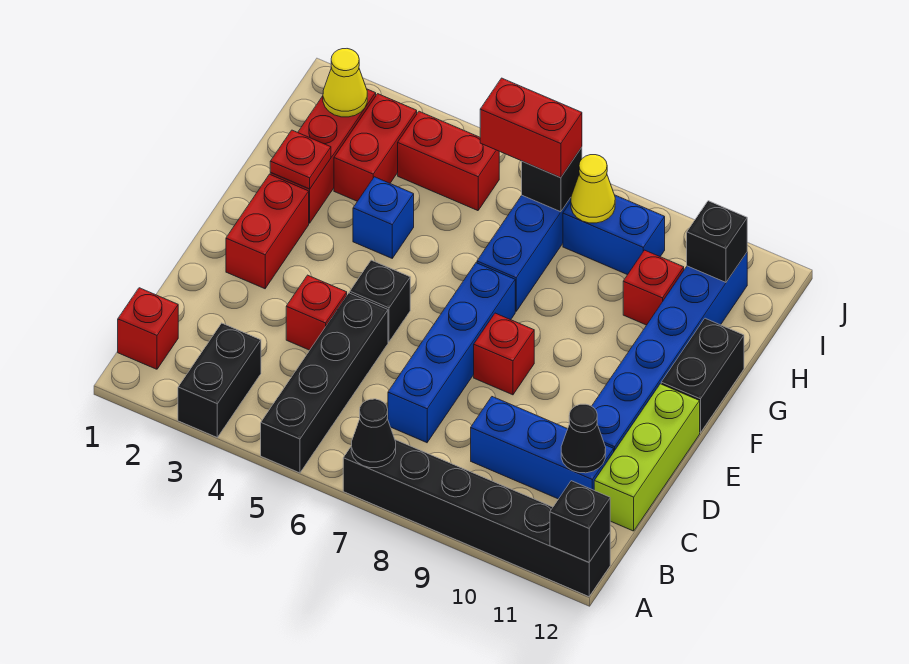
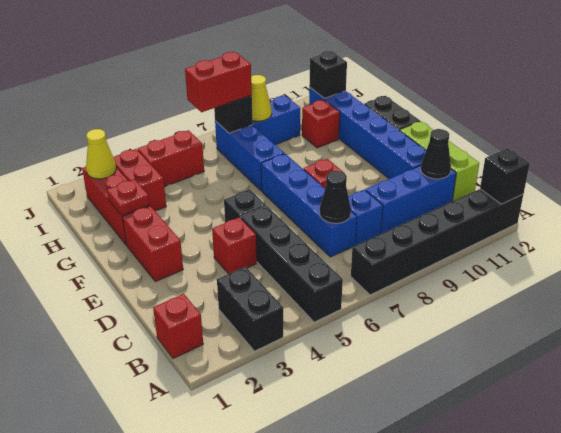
black cone A7 level 2 -> black cone C7 level 2
blue brick G4 level 1 -> blue brick C8 level 1

